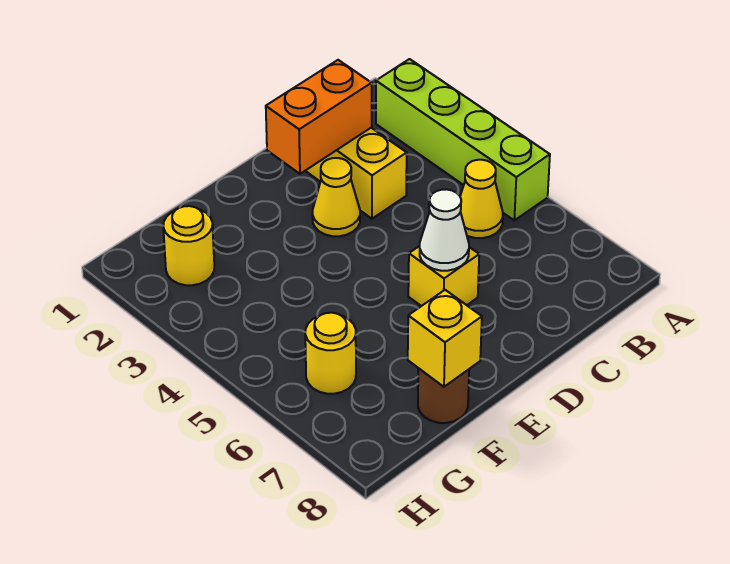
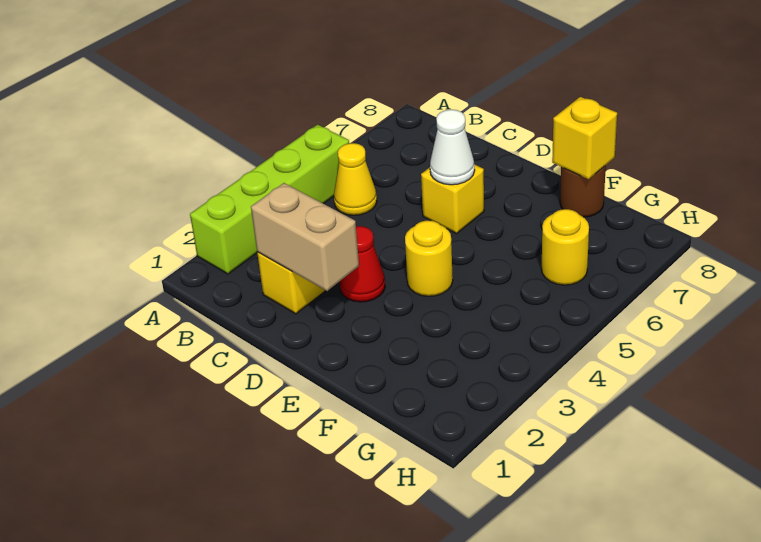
orange brick C2:D2 level 2 -> tan brick C2:D2 level 2
yellow cone D3 level 1 -> red cone D3 level 1
yellow round brick G2 level 1 -> yellow round brick E4 level 1

